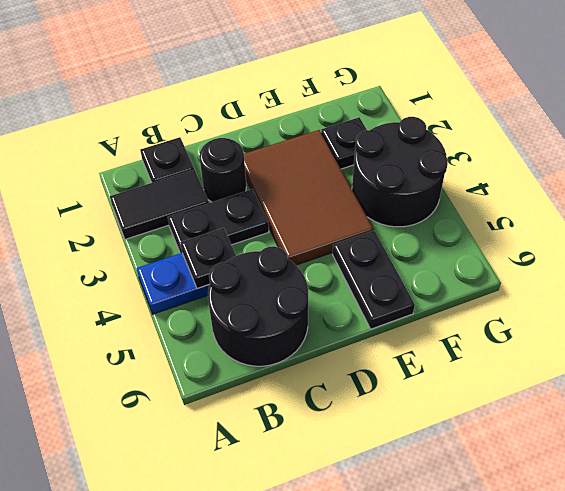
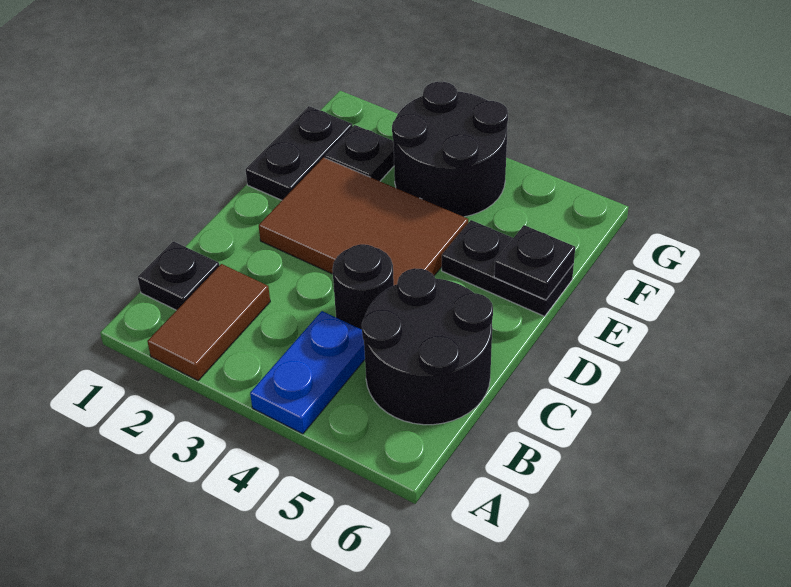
black tile A2:B2 level 1 -> brown tile A2:B2 level 1
black plate B3:C3 level 1 -> black plate E1:F1 level 1
black plate B4 level 2 -> black plate E6 level 2
black round brick C2 level 1 -> black round brick C4 level 1

